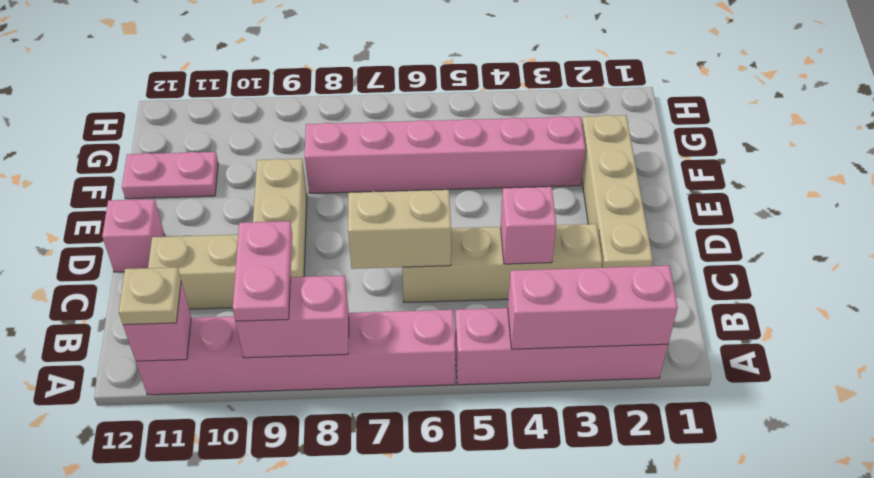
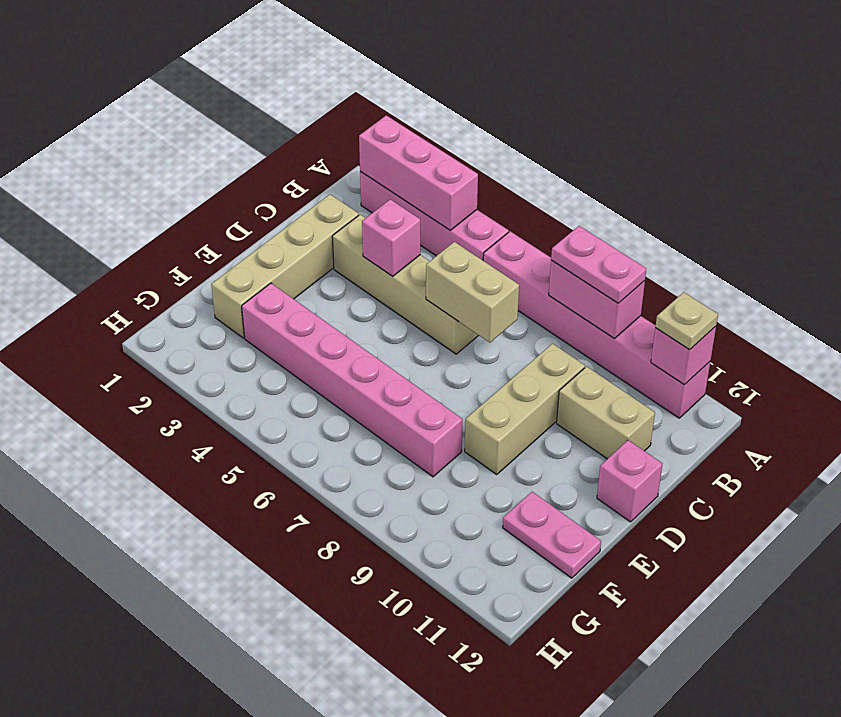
pink plate A9:B9 level 3 -> pink plate A8:A9 level 3

